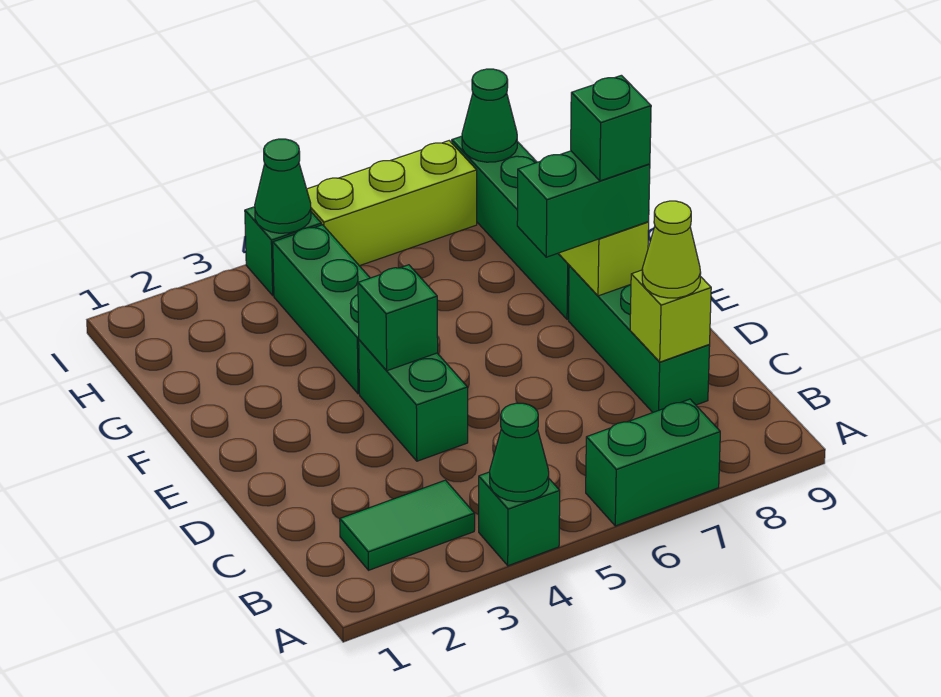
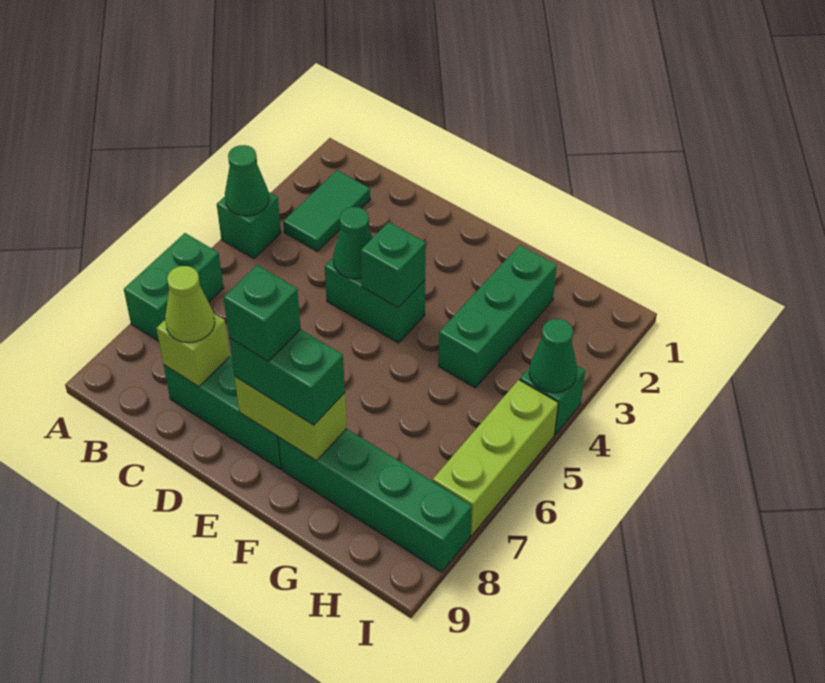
green brick E7:E8 level 3 -> green brick E8:F8 level 3
green brick F4:H4 level 1 -> green brick G2:G4 level 1
green cone I8 level 2 -> green cone D4 level 2

